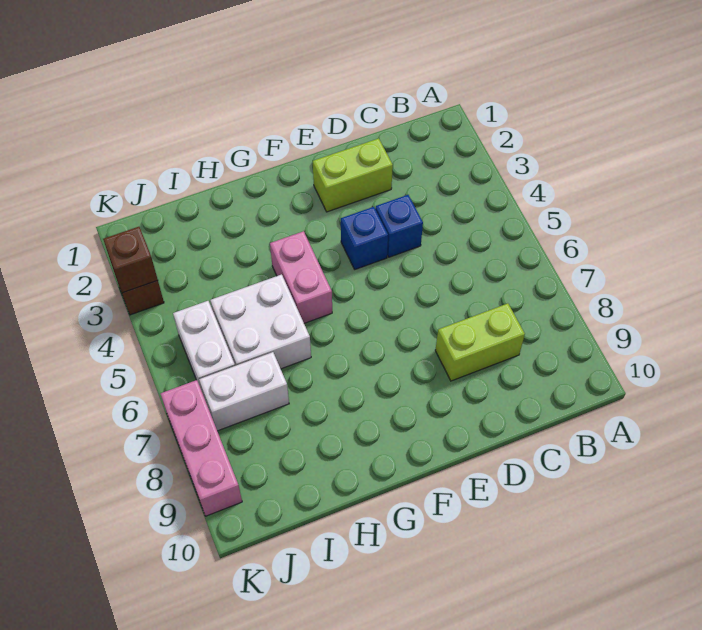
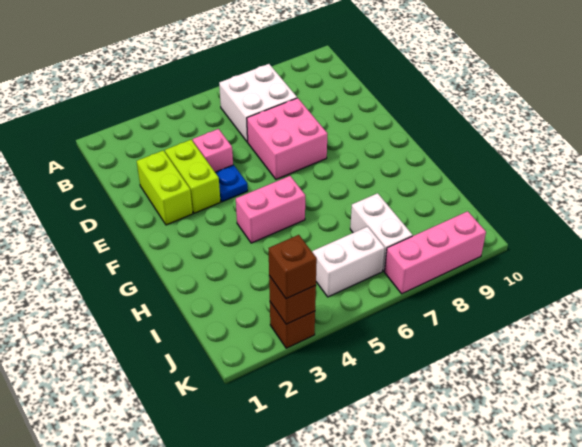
lime brick C8:D8 level 1 -> lime brick D3:E3 level 1
blue brick D4 level 1 -> pink brick D4 level 1
none -> pink brick D6:E7 level 1
blue brick E4 level 1 -> blue plate E4 level 1
white brick H5:I6 level 1 -> white brick B6:C7 level 1
none -> brown brick K3 level 3

